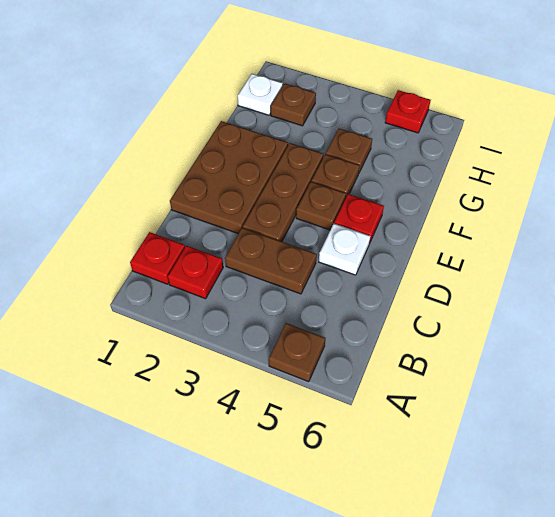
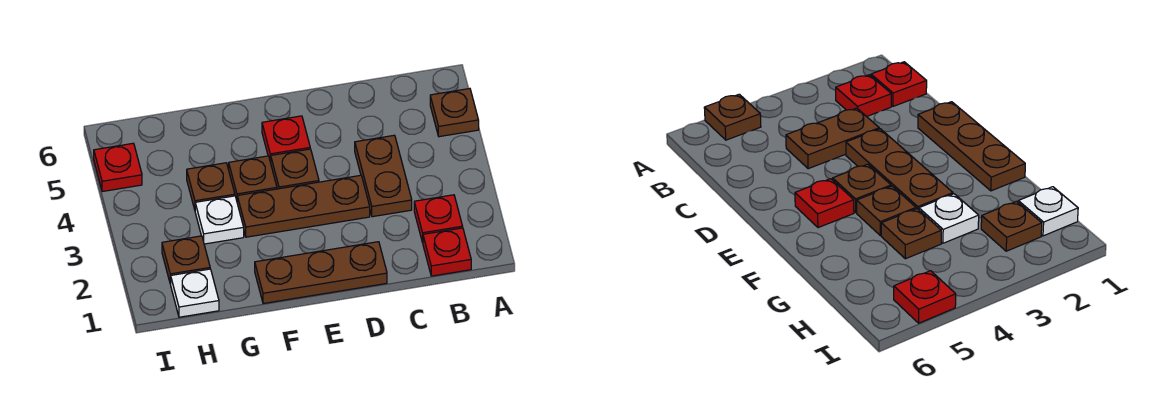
brown plate D1:F2 level 1 -> brown plate D1:F1 level 1
white plate D5 level 1 -> white plate G3 level 1

